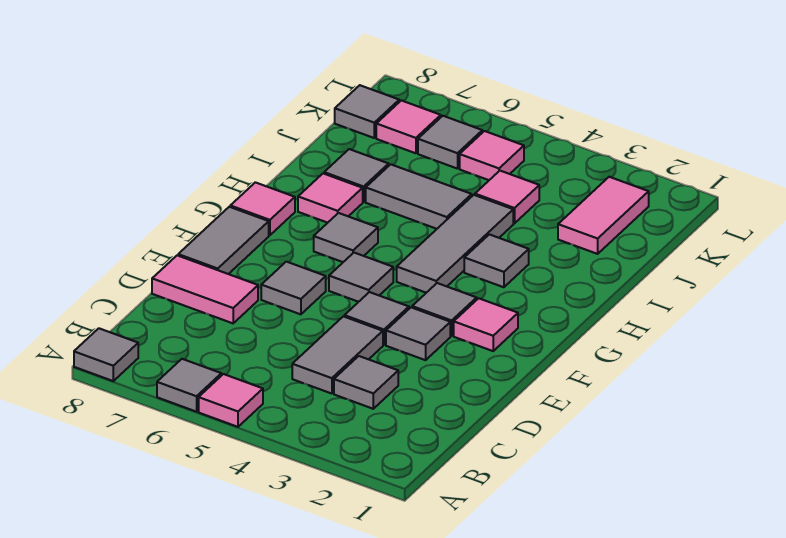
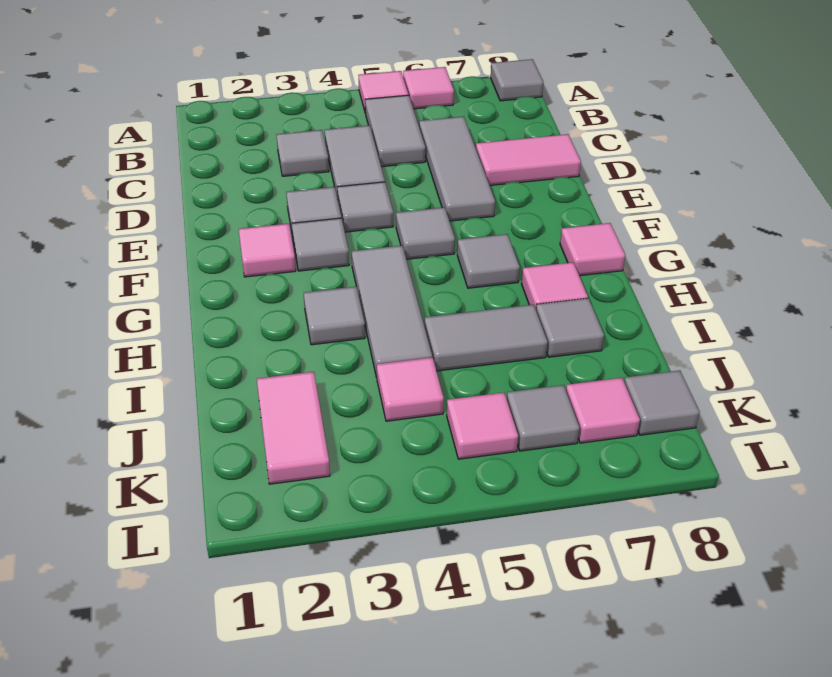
grey tile A6 level 1 -> pink tile A6 level 1
grey tile E6 level 1 -> grey tile C6:E6 level 1
grey tile E8:F8 level 1 -> grey tile B5:C5 level 1

